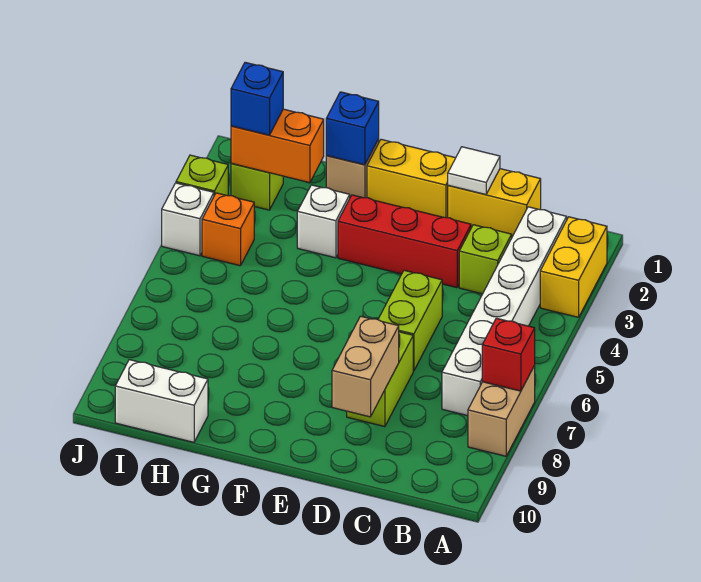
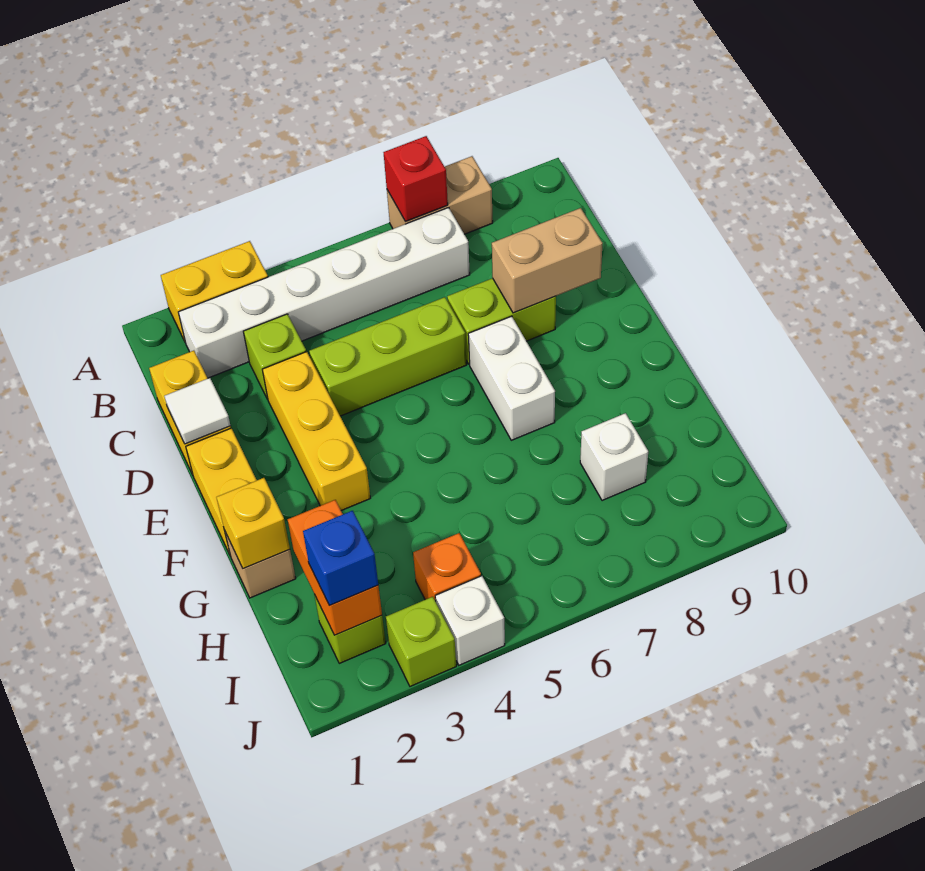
red brick D3:F3 level 1 -> yellow brick D3:F3 level 1
lime brick D5:D6 level 1 -> lime brick D4:D6 level 1
blue brick G1 level 2 -> yellow brick G1 level 2
white brick G3 level 1 -> white brick H8 level 1
white brick H10:I10 level 1 -> white brick E7:F7 level 1

